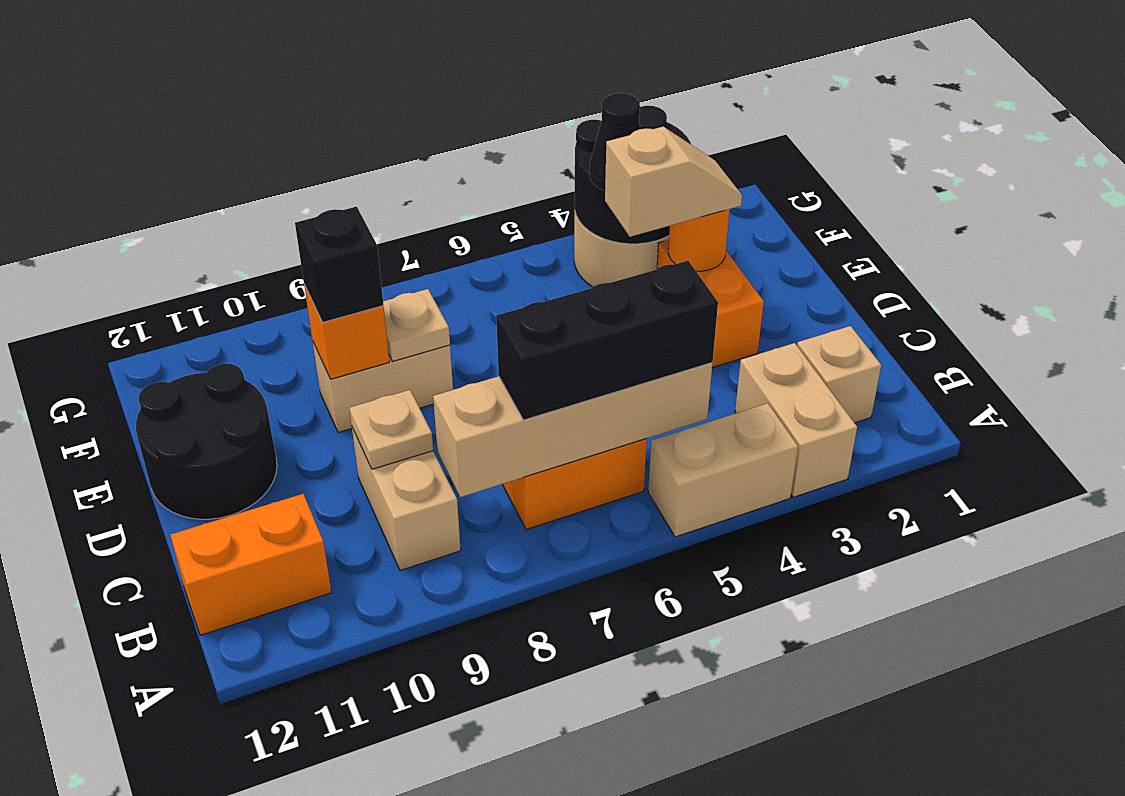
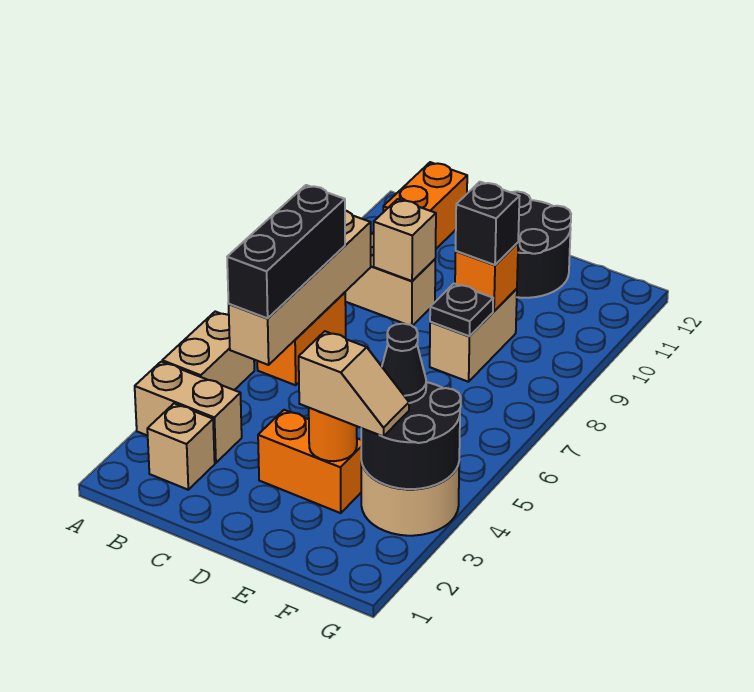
tan plate C9 level 2 -> tan brick C9 level 2
tan slope E3:E4 level 3 top 4 -> tan slope E3:F3 level 3 top E
tan plate E8 level 2 -> black plate E8 level 2

